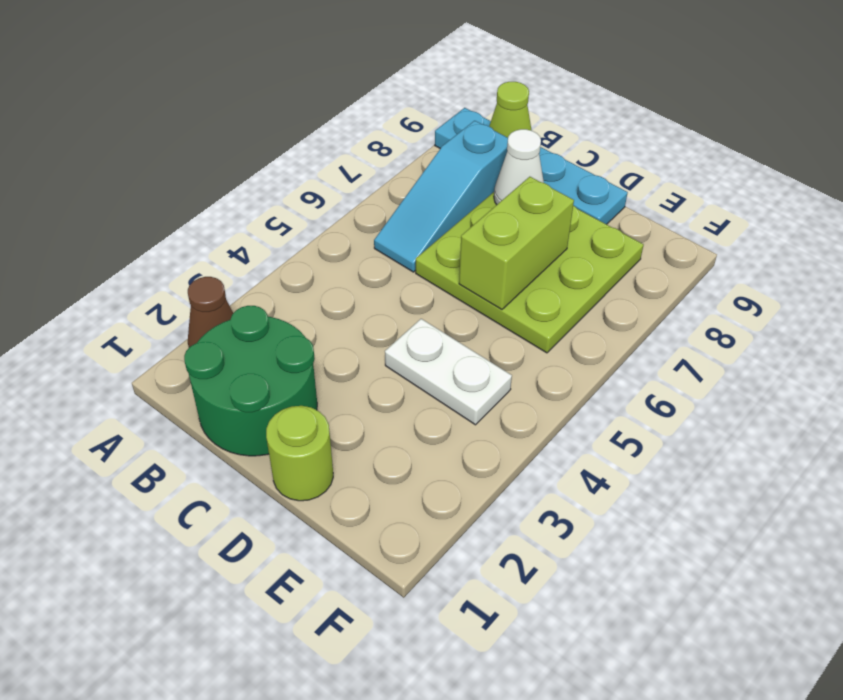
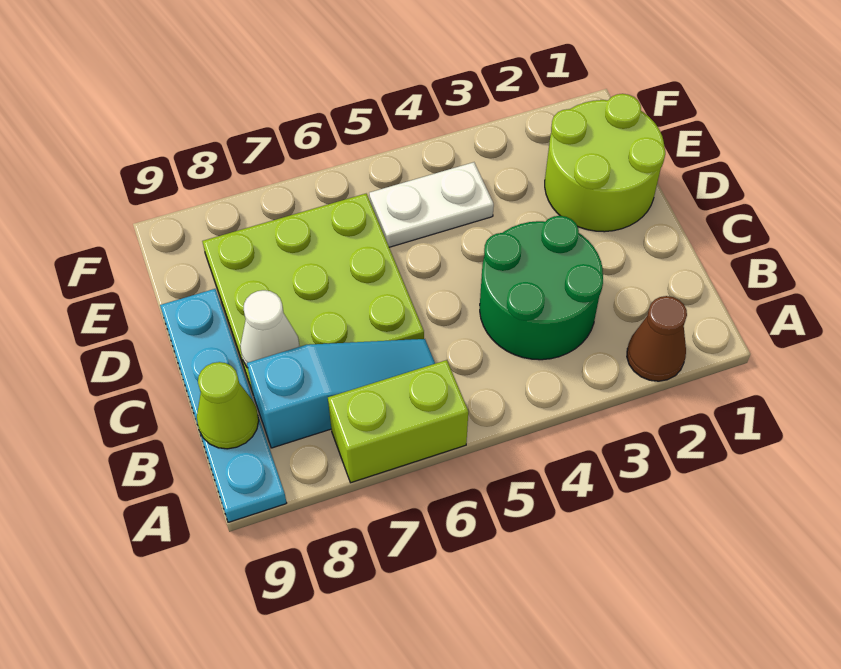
green round brick B1:C2 level 1 -> green round brick B3:C4 level 1
lime round brick D1 level 1 -> lime round brick D1:E2 level 1
white plate D4:E4 level 1 -> white plate E4:E5 level 1
lime brick D6:D7 level 2 -> lime brick A6:A7 level 1

